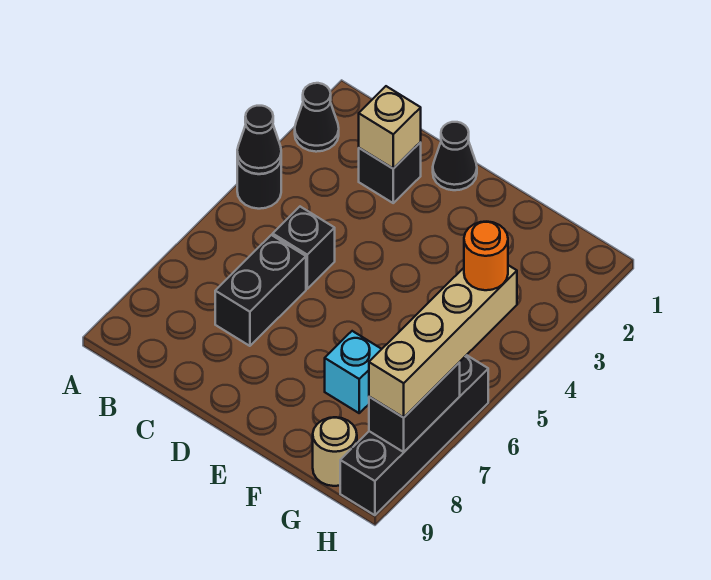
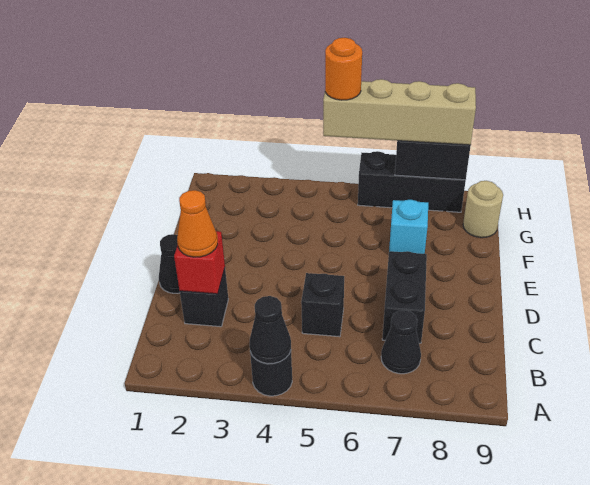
black cone A2 level 1 -> black cone B7 level 1
tan brick C2 level 2 -> red brick C2 level 2
none -> orange cone C2 level 3
black brick C6:C7 level 1 -> black brick C7:D7 level 1
black brick H6:H9 level 1 -> black brick H6:H8 level 1

